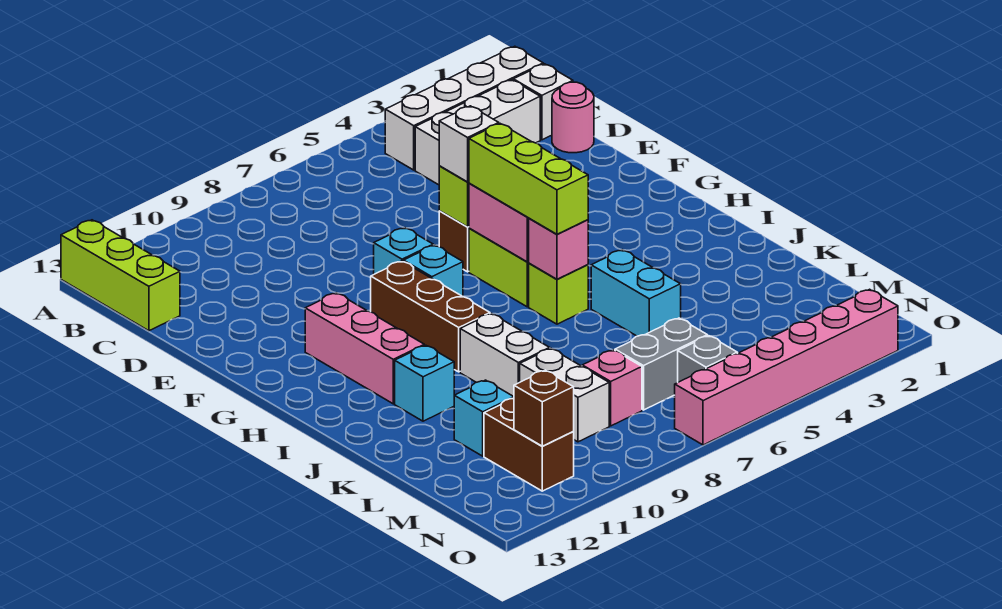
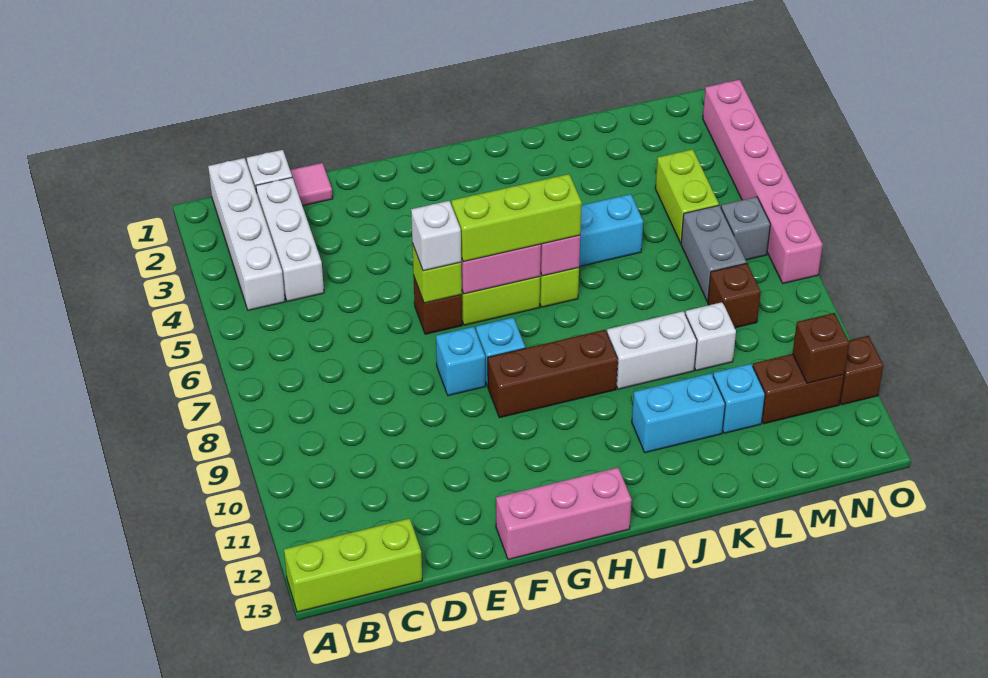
pink round brick D1 level 1 -> pink tile D1 level 1
pink brick G11:I11 level 1 -> pink brick F13:H13 level 1
cyan brick J11 level 1 -> cyan brick J11:K11 level 1
white brick L9:M9 level 1 -> white brick L9 level 1
none -> lime brick M4:M5 level 1
pink brick M8 level 1 -> brown brick M8 level 1
none -> brown brick O11 level 1

